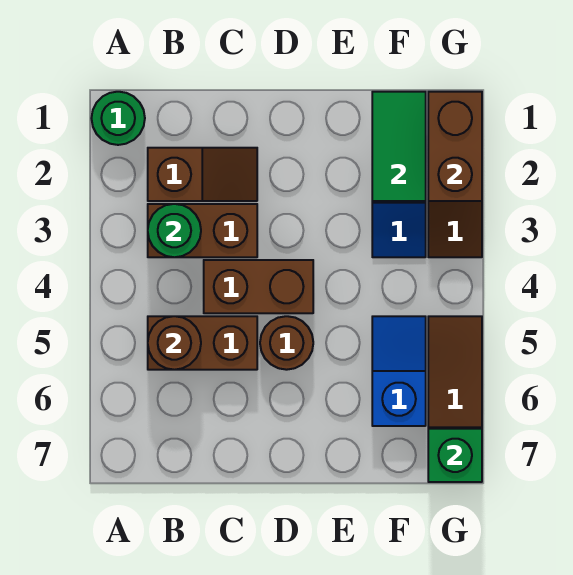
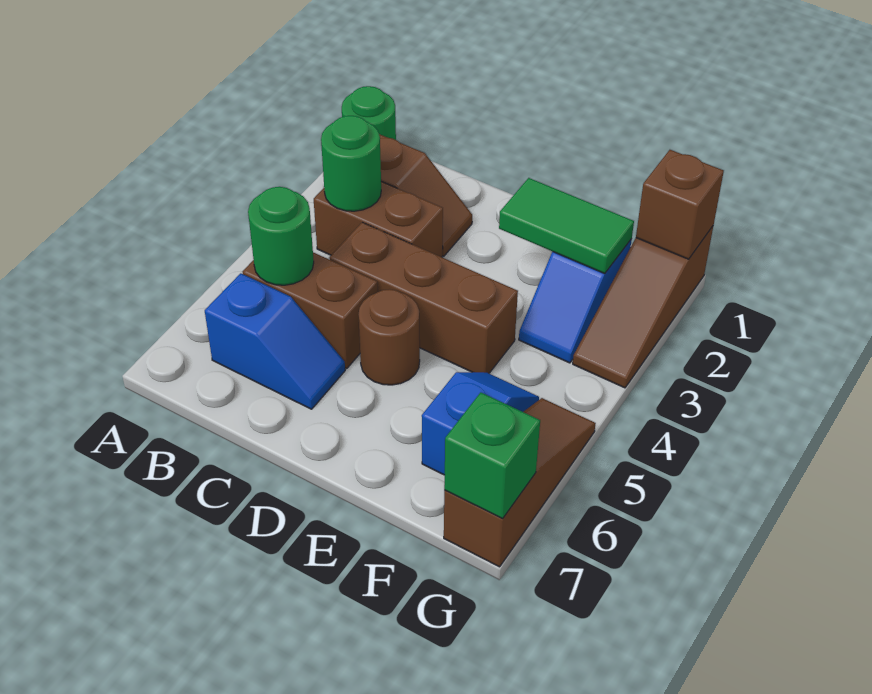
brown round brick B5 level 2 -> green round brick B5 level 2
none -> blue slope B6:C6 level 1 top B
brown brick C4:D4 level 1 -> brown brick C4:E4 level 1
green tile F1:F2 level 2 -> green tile E2:F2 level 2
brown brick G1:G2 level 2 -> brown brick G1 level 2

